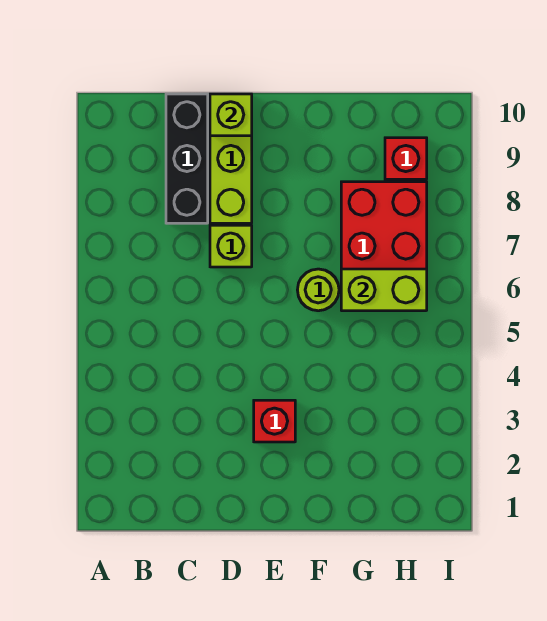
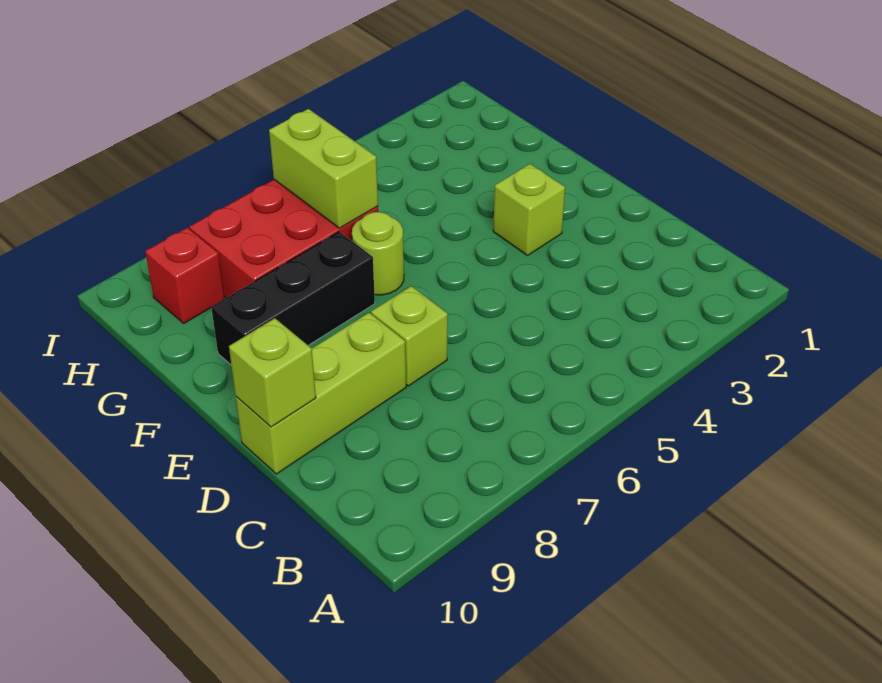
black brick C8:C10 level 1 -> black brick F7:F9 level 1
red brick E3 level 1 -> lime brick E3 level 1

